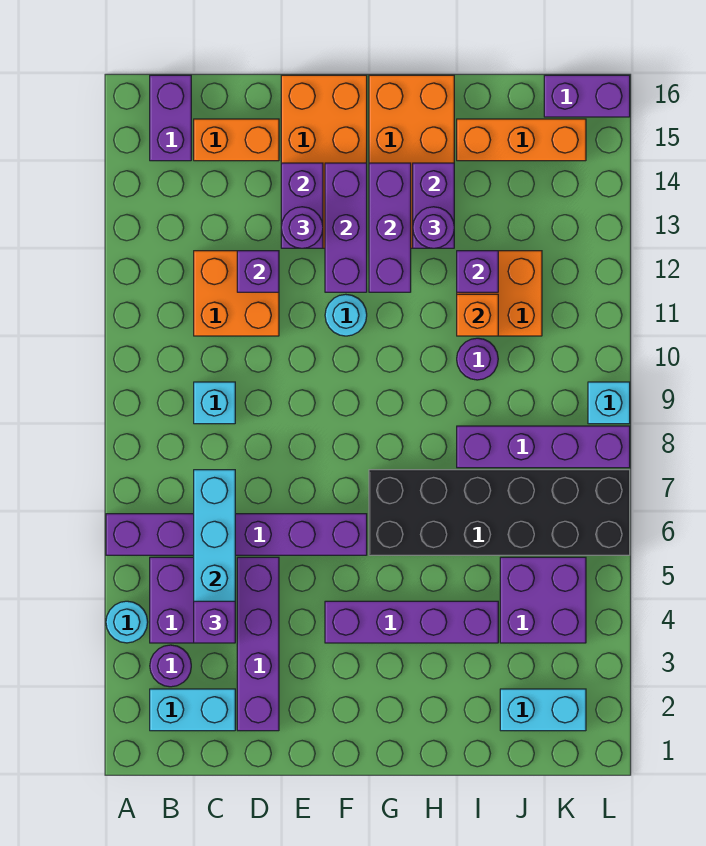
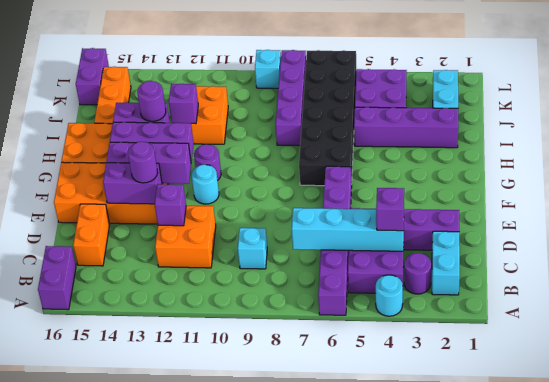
purple brick B15:B16 level 1 -> purple brick A16:B16 level 1
purple brick F4:I4 level 1 -> purple brick I2:I5 level 1
purple round brick I10 level 1 -> purple round brick G11 level 1
orange brick I11 level 2 -> none

